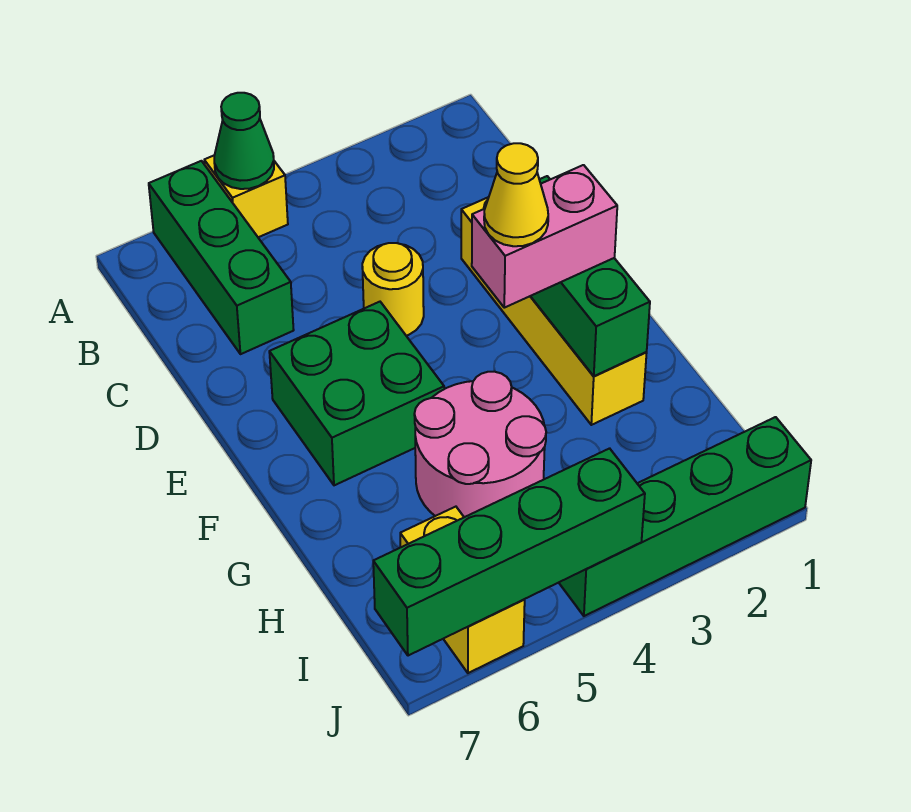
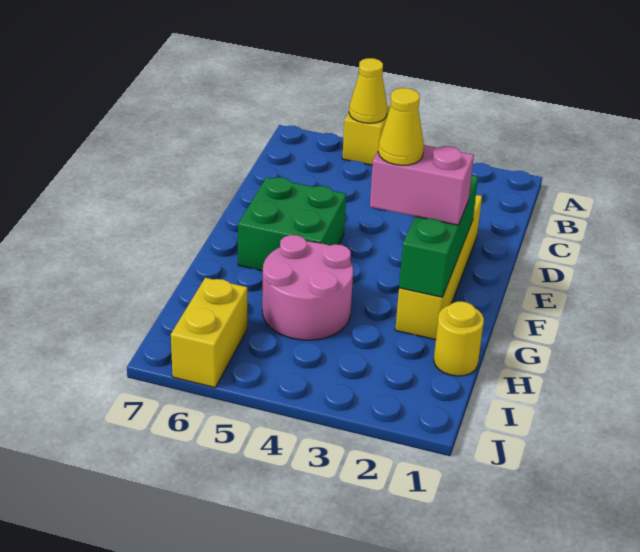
green cone A5 level 2 -> yellow cone A5 level 2
green brick A6:C6 level 1 -> none
yellow round brick D4 level 1 -> yellow round brick H1 level 1
green brick J1:J4 level 1 -> none
green brick J4:J7 level 2 -> none

